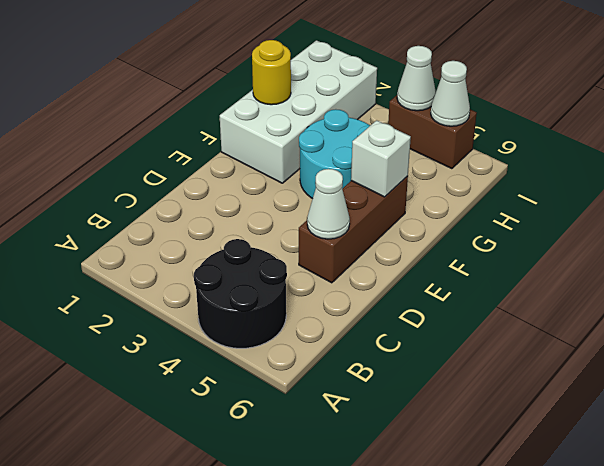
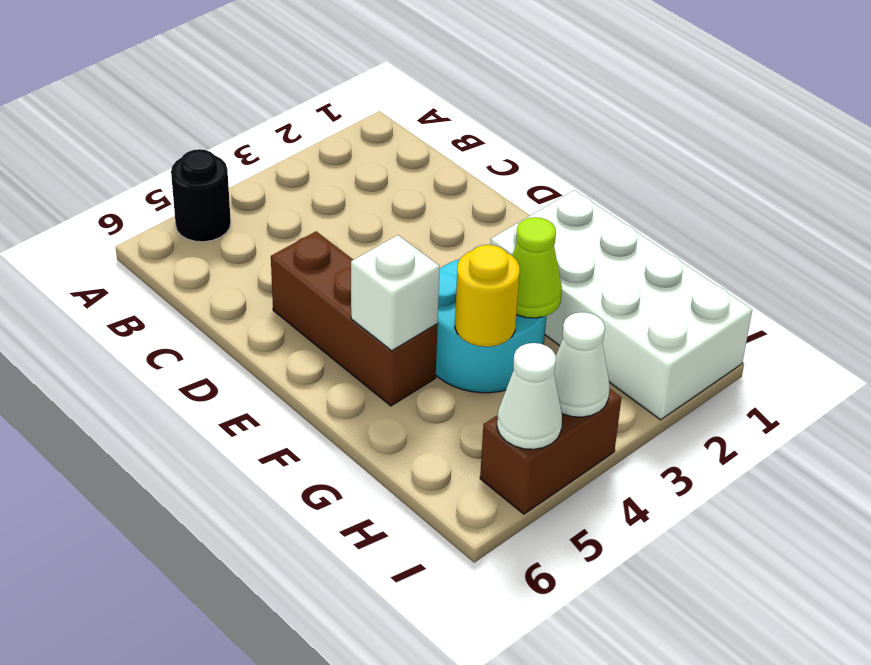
black round brick A4:B5 level 1 -> black round brick A5 level 1
white cone D5 level 2 -> none
yellow round brick G1 level 2 -> yellow round brick G4 level 2
none -> lime cone G3 level 2

